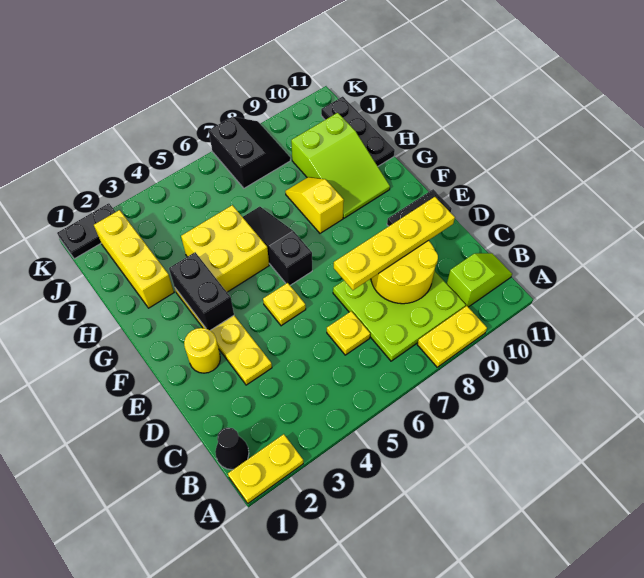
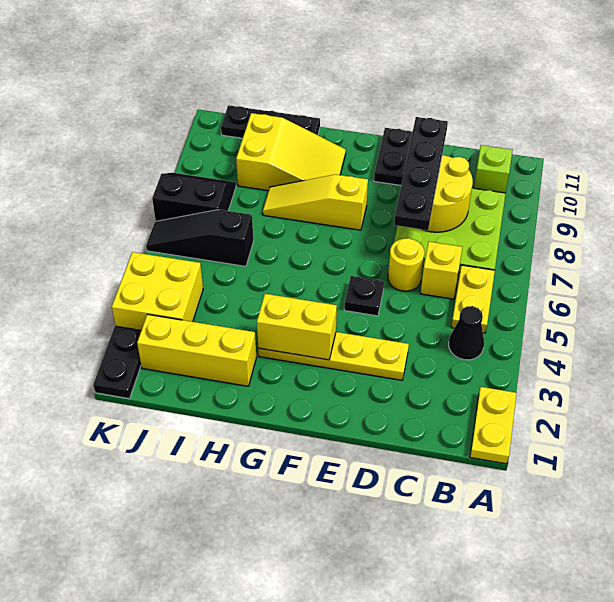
yellow plate A8:A9 level 1 -> yellow plate B5:B6 level 1
black cone B1 level 1 -> black cone B4 level 1
yellow plate C6 level 1 -> yellow brick C6 level 1
yellow plate D7:D10 level 3 -> black plate D7:D10 level 3
yellow round brick E2 level 1 -> yellow round brick D6 level 1
yellow plate E5 level 1 -> black plate E5 level 1
black brick F3:G3 level 2 -> yellow brick F3:G3 level 2
black slope F6:H6 level 1 top F -> black slope I6:K6 level 1 top I
yellow brick G4:H5 level 1 -> yellow brick J3:K4 level 1
yellow slope G8:H8 level 1 top G -> yellow slope F8:H8 level 1 top F
lime slope G9:I10 level 1 top I -> yellow slope G9:I10 level 1 top I

